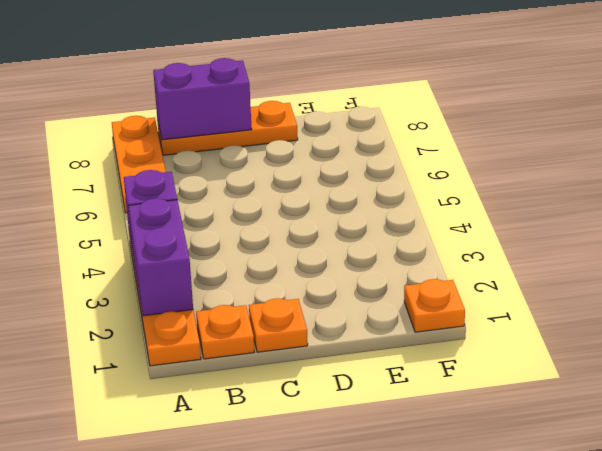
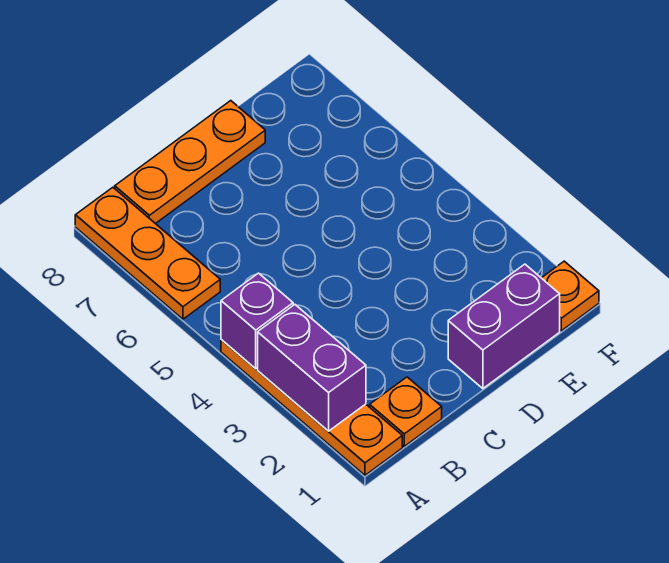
purple brick B8:C8 level 2 -> purple brick D1:E1 level 1
orange plate C1 level 1 -> none

